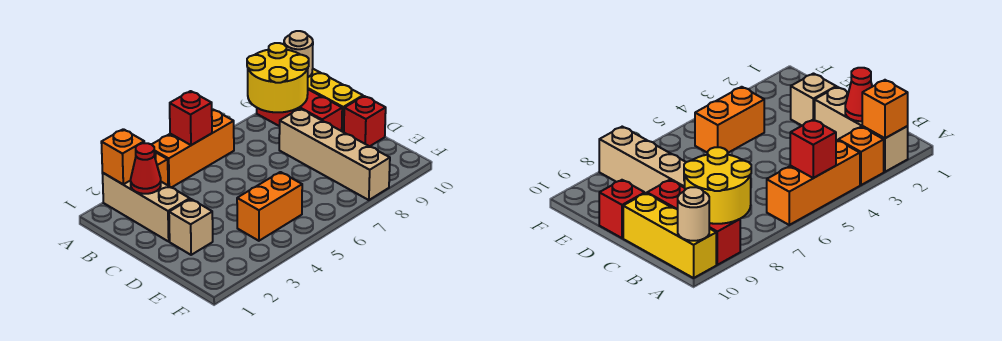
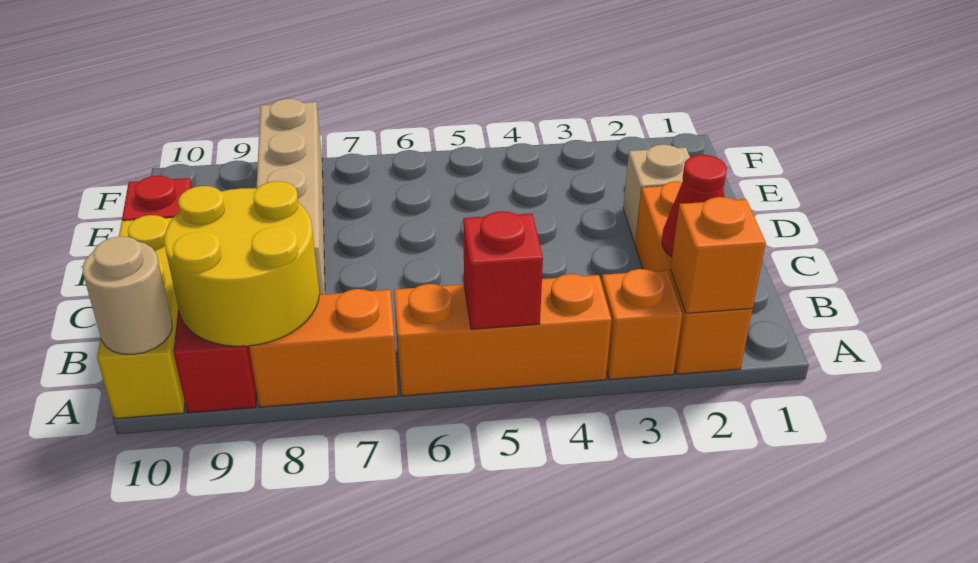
tan brick A2:C2 level 1 -> orange brick A2:C2 level 1
orange brick E4:E5 level 1 -> orange brick A7:A8 level 1

